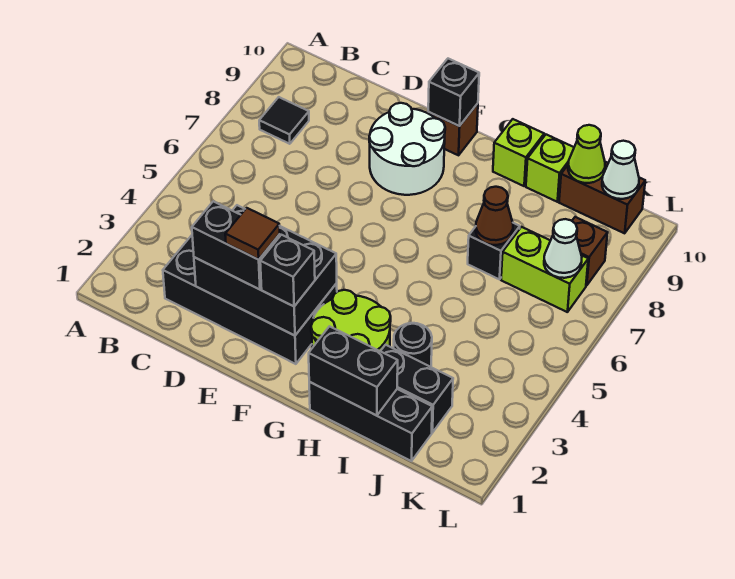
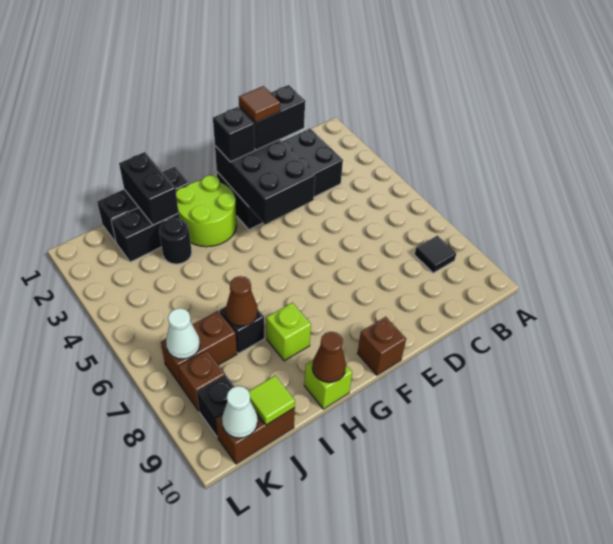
black brick D2:F3 level 2 -> black brick E2:F4 level 2
white round brick E8:F9 level 1 -> none
black brick F10 level 2 -> black brick K9 level 1
black brick H1:I1 level 2 -> black brick I1:I2 level 2
none -> brown cone H10 level 2
lime brick I10 level 1 -> lime brick H8 level 1
lime brick J7:K7 level 1 -> brown brick J7:K7 level 1
lime cone J10 level 2 -> lime tile J10 level 2

